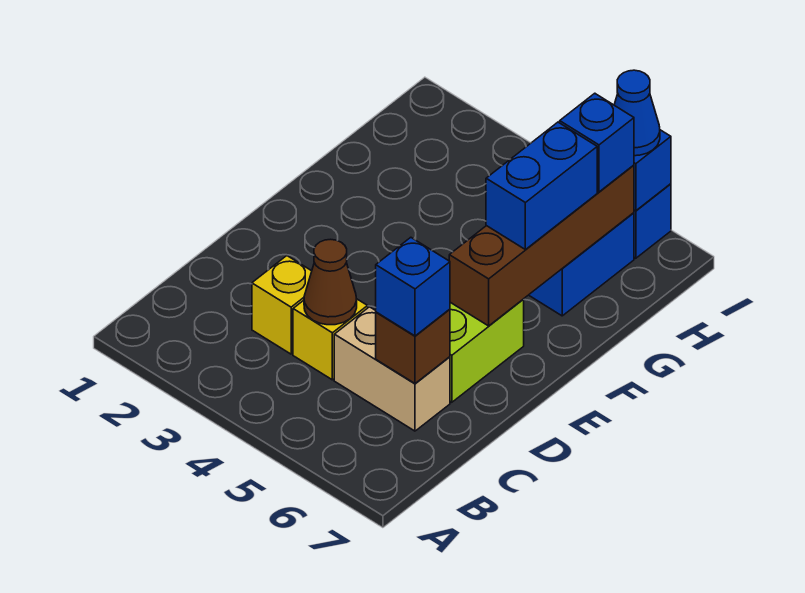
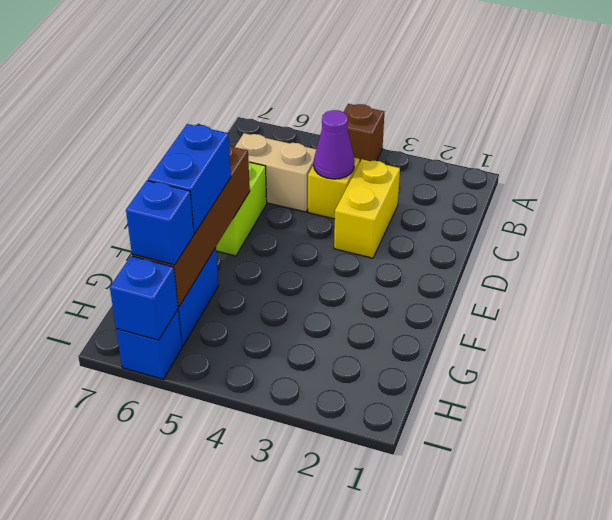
yellow brick C3 level 1 -> yellow brick C3:D3 level 1
brown cone C4 level 2 -> purple cone C4 level 2
brown brick C6 level 2 -> brown brick A4 level 1
blue brick C6 level 3 -> none
blue cone I6 level 3 -> none

